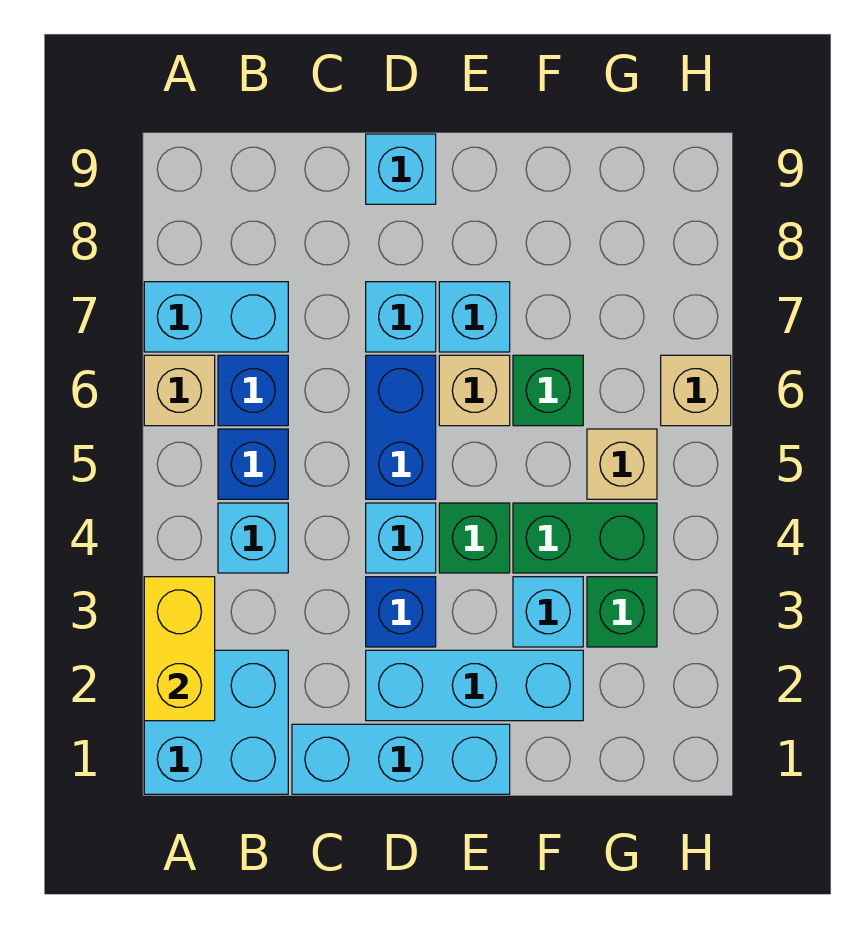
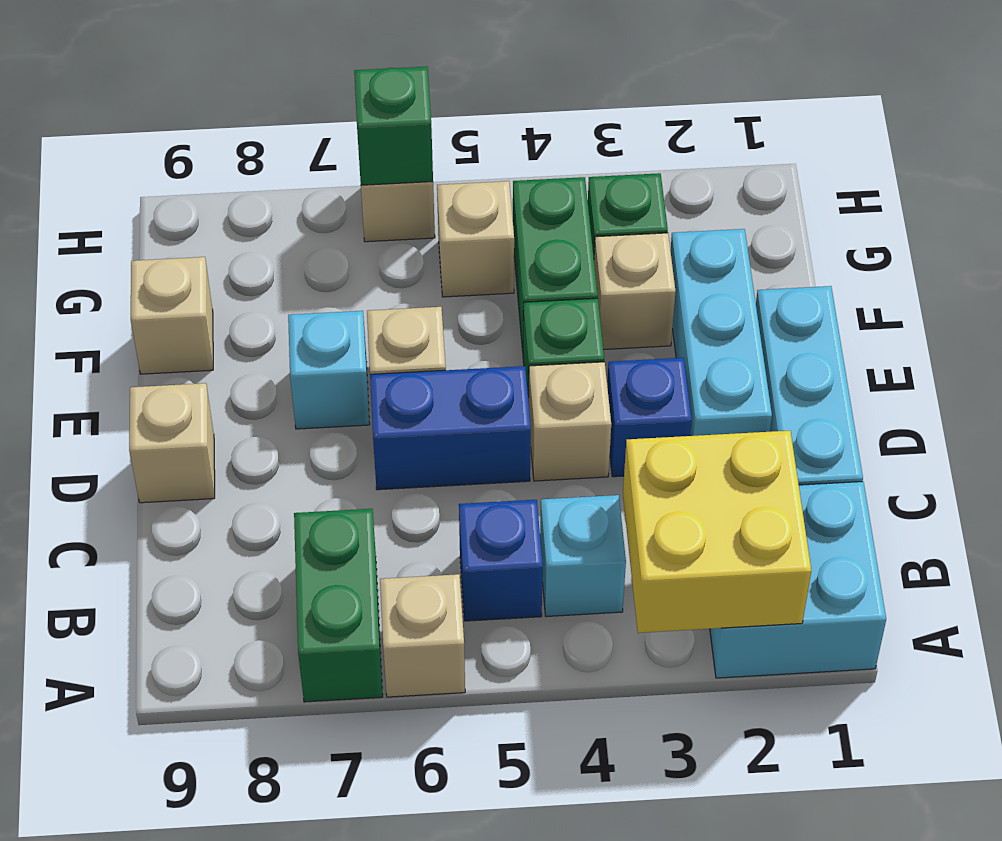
yellow brick A2:A3 level 2 -> yellow brick A2:B3 level 2
cyan brick A7:B7 level 1 -> green brick A7:B7 level 1
blue brick B6 level 1 -> none
cyan brick D4 level 1 -> tan brick D4 level 1
cyan brick D7 level 1 -> none
cyan brick D9 level 1 -> tan brick D9 level 1
cyan brick F3 level 1 -> tan brick F3 level 1
green brick F6 level 1 -> green brick H6 level 2
none -> tan brick F9 level 1

